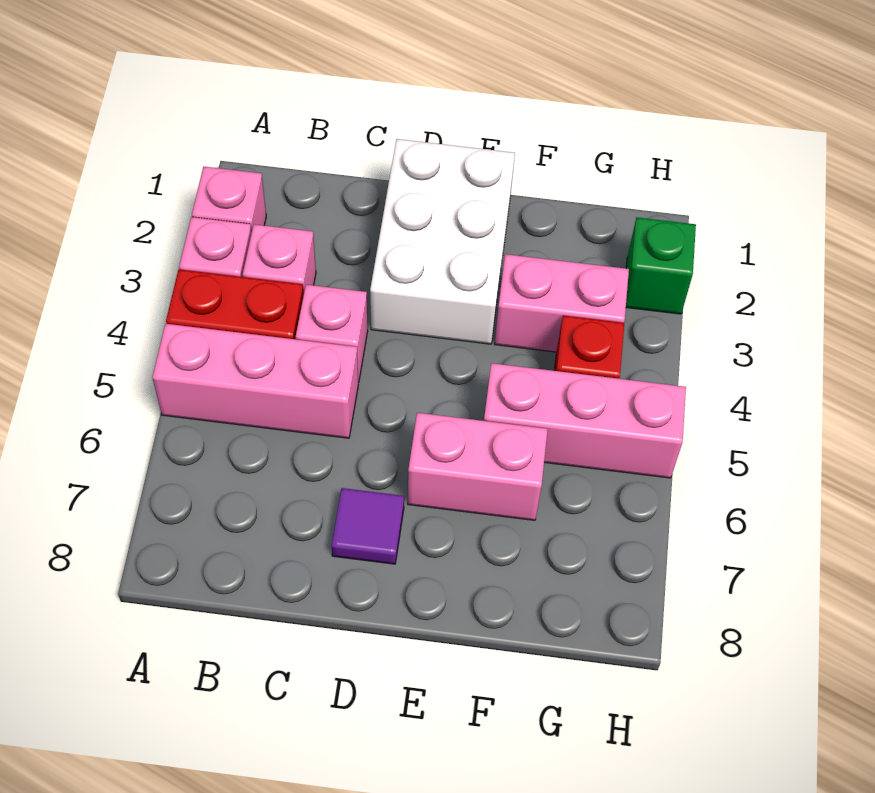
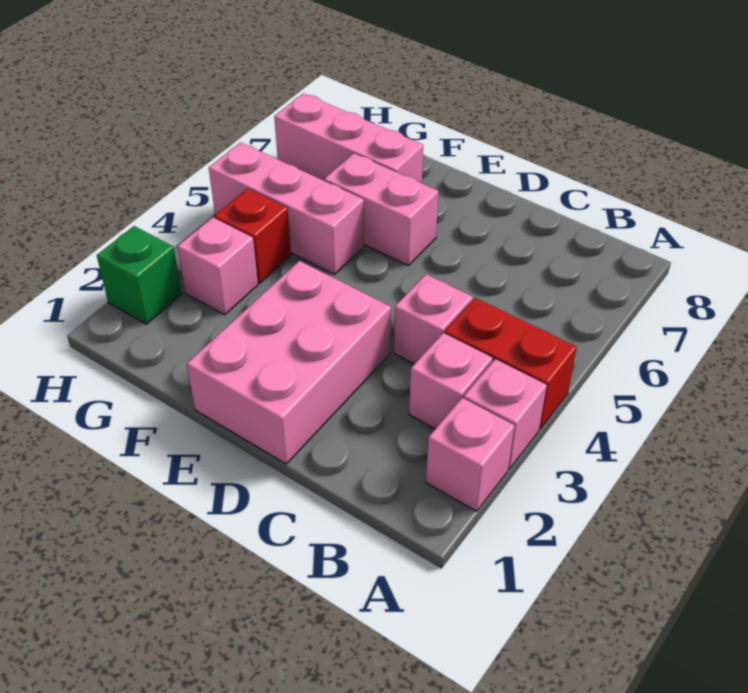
pink brick A5:C5 level 1 -> pink brick F7:H7 level 1
white brick D1:E3 level 1 -> pink brick D1:E3 level 1
purple tile D7 level 1 -> none
pink brick F3:G3 level 1 -> pink brick G3 level 1

